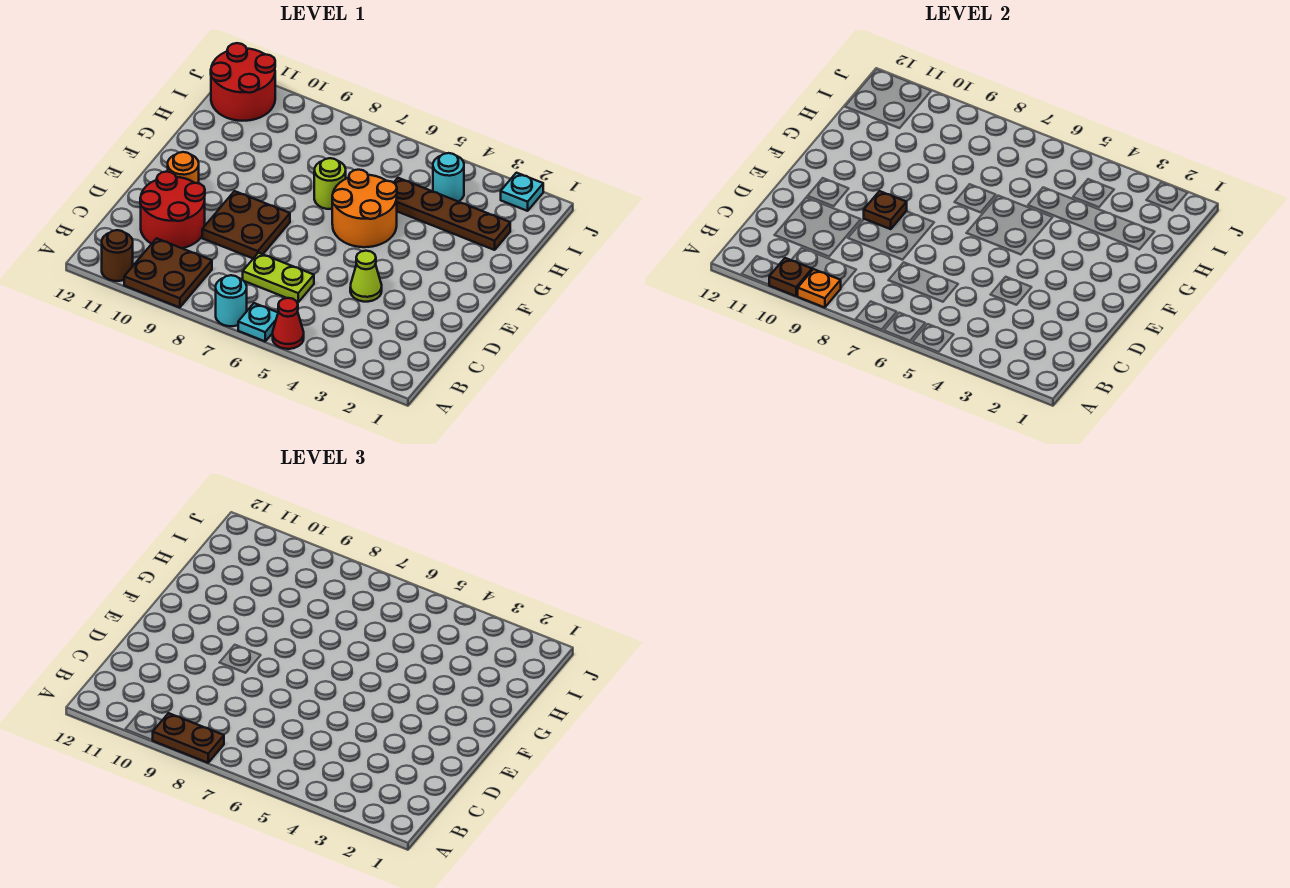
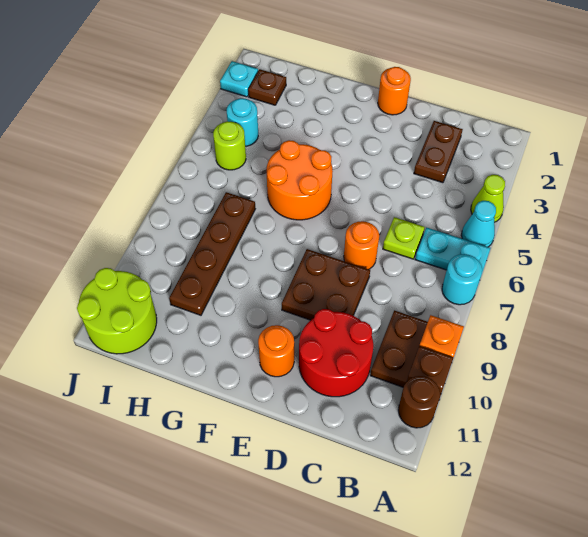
red cone A5 level 1 -> cyan cone A5 level 1
cyan plate A6 level 1 -> cyan plate A6:B6 level 1
brown plate A8:A9 level 3 -> brown plate C2:C3 level 1
lime plate C6:C7 level 1 -> lime plate C6 level 1
lime cone D4 level 1 -> lime cone A4 level 1
none -> orange round brick D7 level 1
none -> orange round brick E1 level 1
brown plate E9 level 2 -> brown plate I2 level 1
lime round brick G7 level 1 -> lime round brick I5 level 1
brown plate H2:H5 level 1 -> brown plate H7:H10 level 1
red round brick I11:J12 level 1 -> lime round brick I11:J12 level 1

